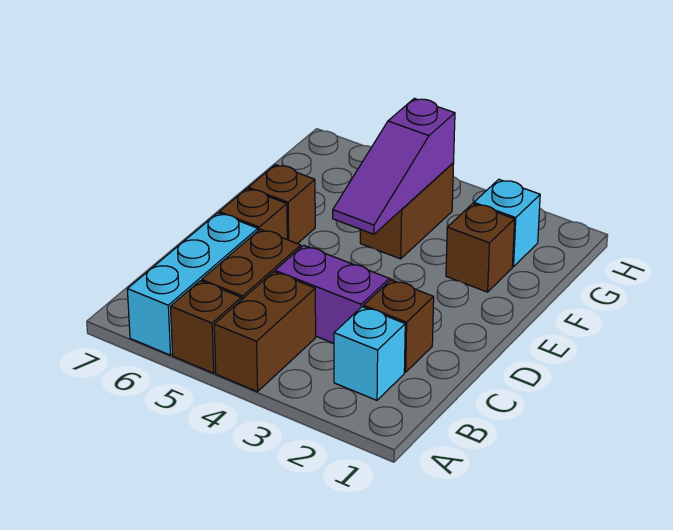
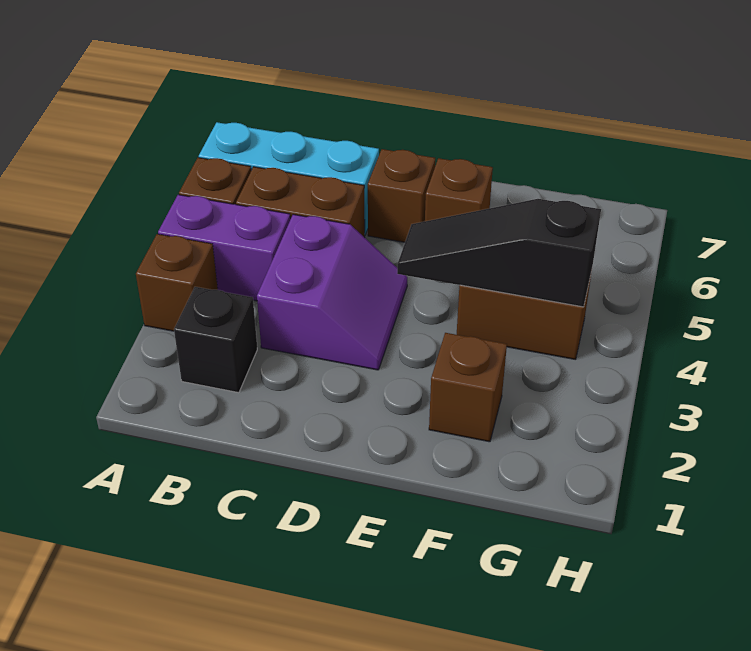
brown brick A4:B4 level 1 -> purple brick A4:B4 level 1
cyan brick B2 level 1 -> black brick B2 level 1
brown brick C2 level 1 -> brown brick A3 level 1
purple slope E4:G4 level 2 top G -> black slope E4:G4 level 2 top G
cyan brick G2 level 1 -> none

